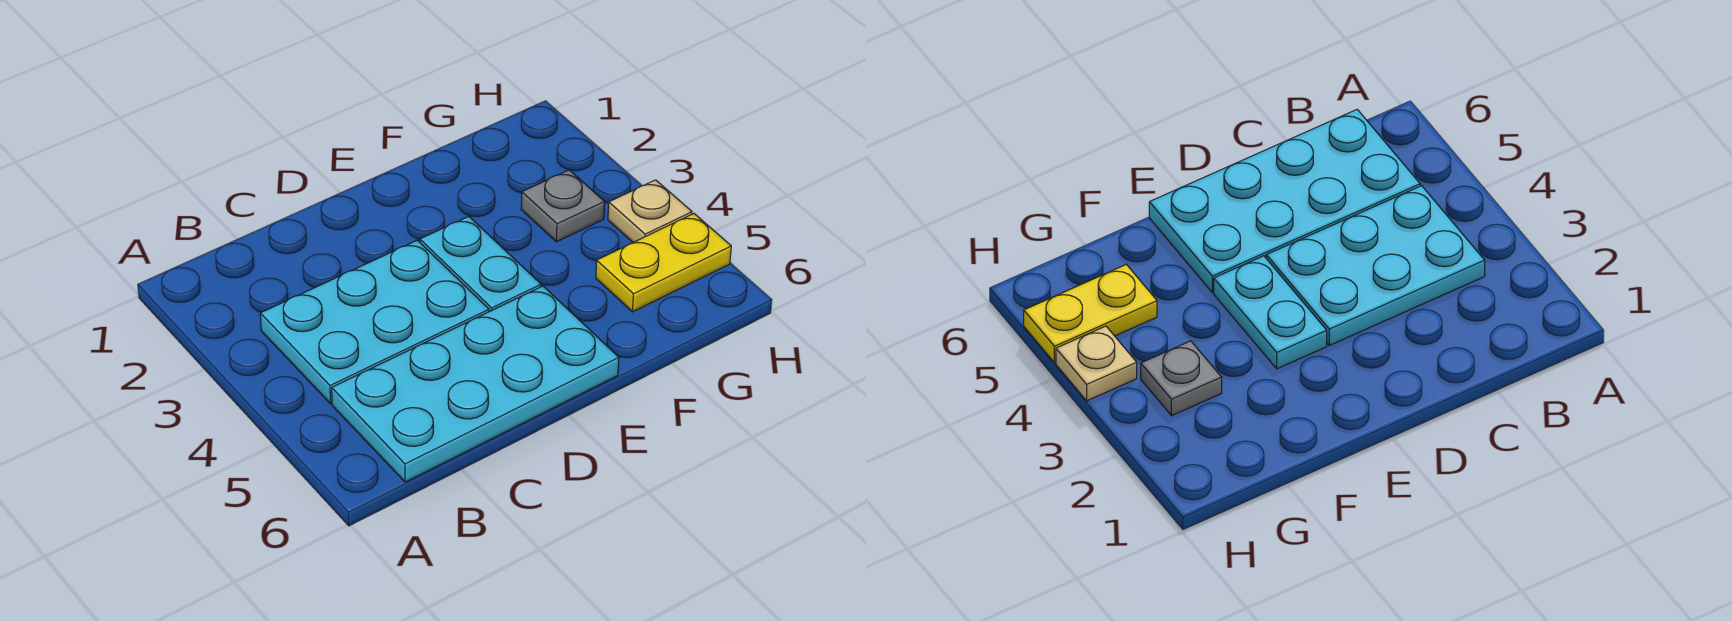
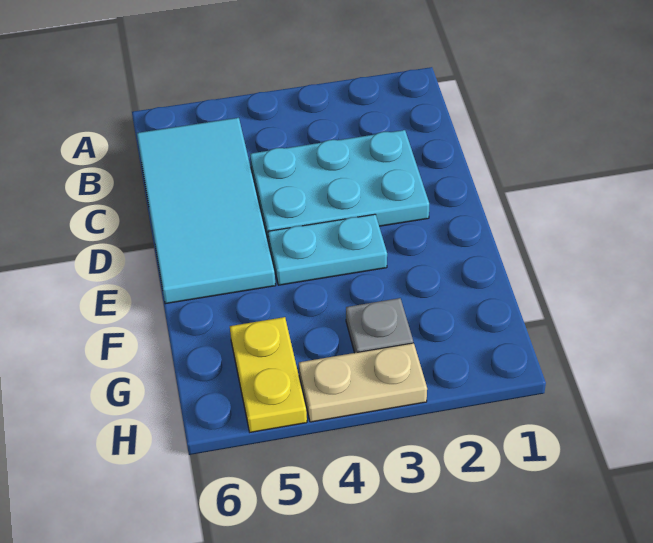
cyan plate B3:D4 level 1 -> cyan plate C2:D4 level 1
cyan plate B5:E6 level 1 -> cyan tile B5:E6 level 1
tan plate H4 level 1 -> tan plate H3:H4 level 1

